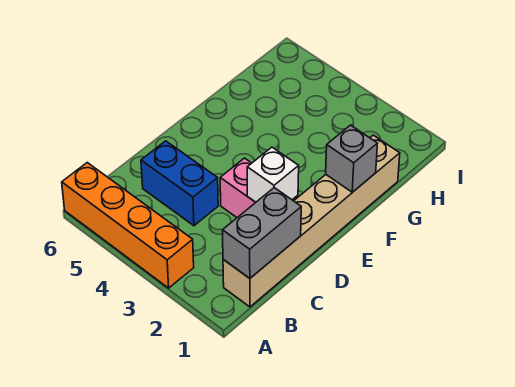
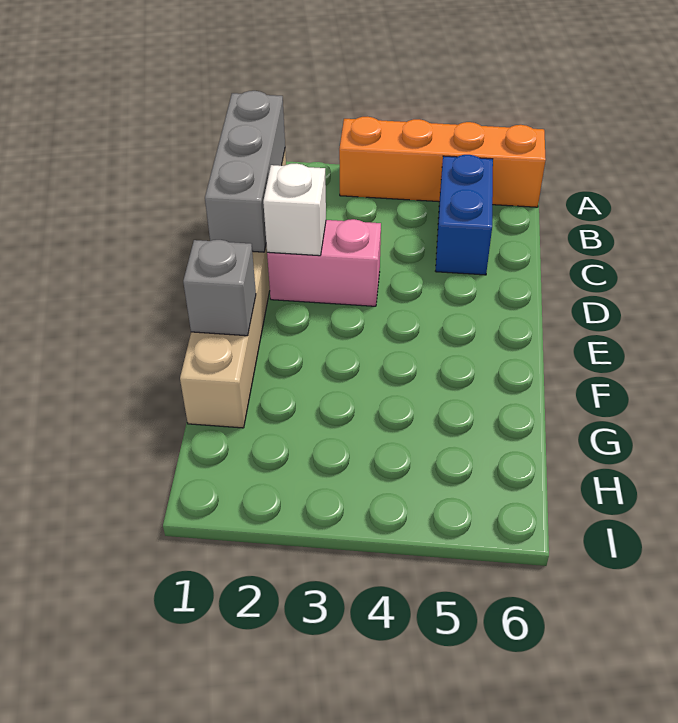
grey brick B1:C1 level 2 -> grey brick B1:D1 level 2
blue brick C4:C5 level 1 -> blue brick B5:C5 level 1

